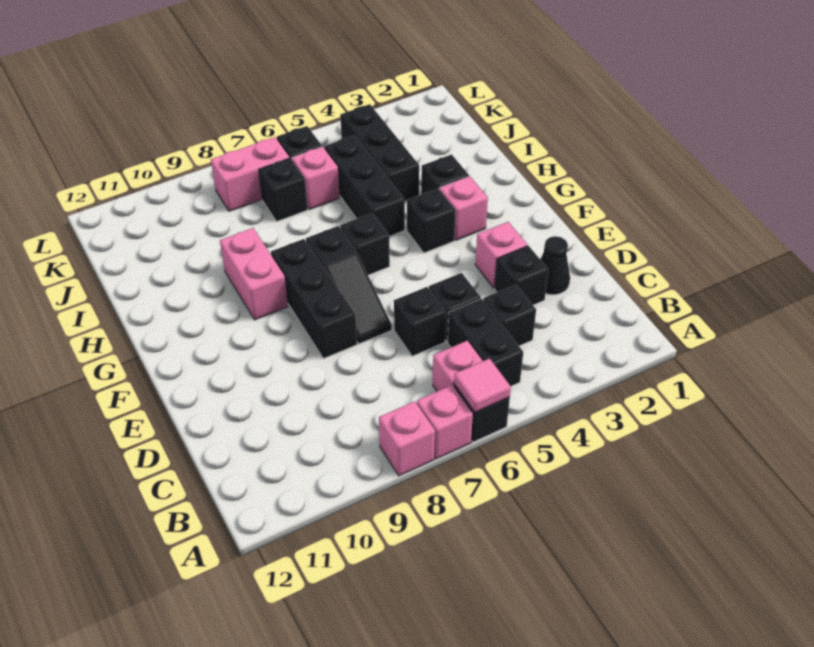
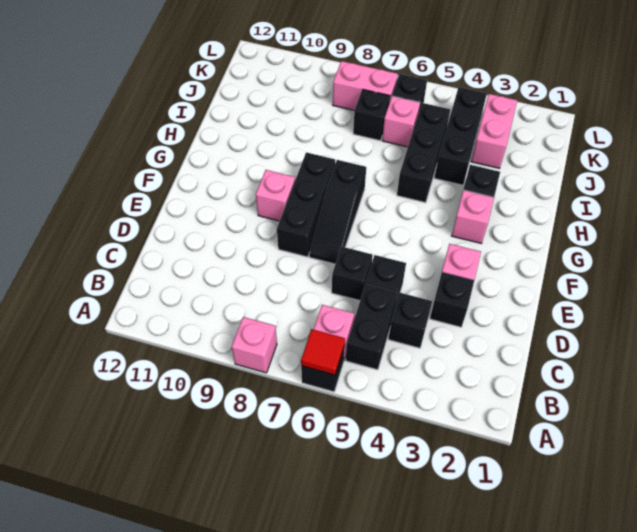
pink tile A6 level 2 -> red tile A6 level 2
pink brick A7 level 1 -> pink brick F9 level 1
black cone D2 level 1 -> none
black brick G4 level 1 -> none
black brick G6 level 1 -> none
pink brick G9:H9 level 1 -> pink brick J3:K3 level 1

